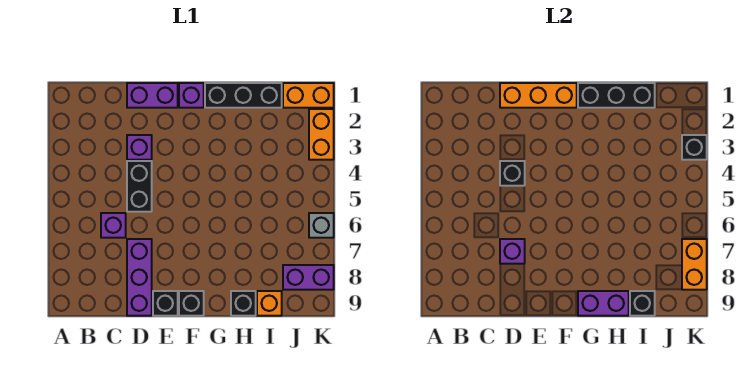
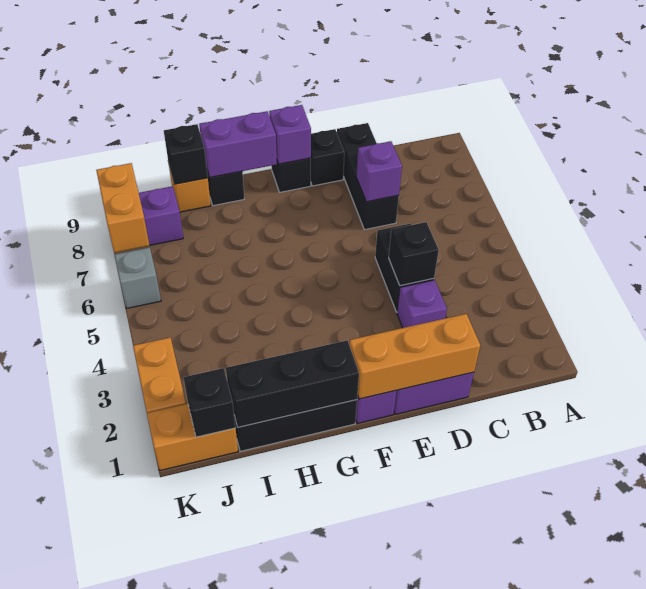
purple brick C6 level 1 -> purple brick F9 level 2
purple brick D7:D9 level 1 -> black brick D7:D9 level 1
black brick K3 level 2 -> black brick J1 level 2

